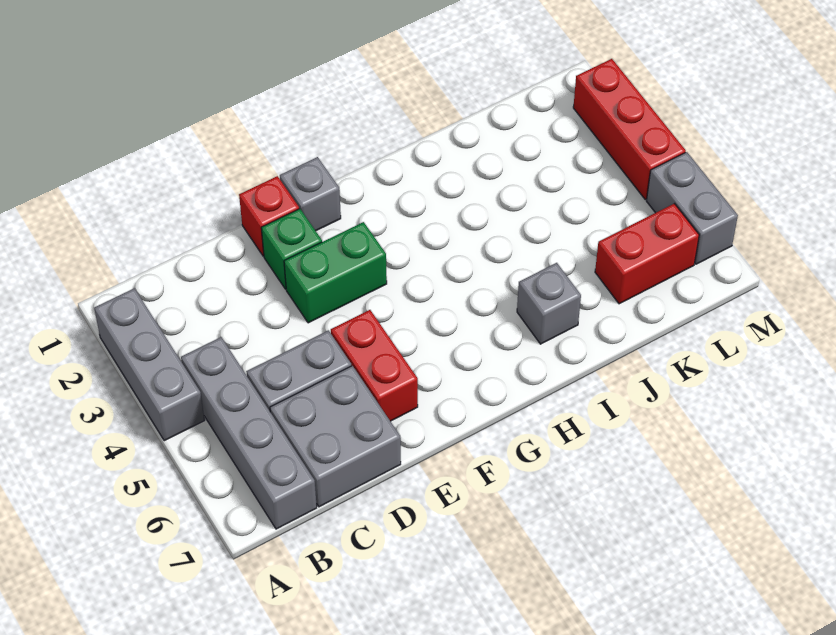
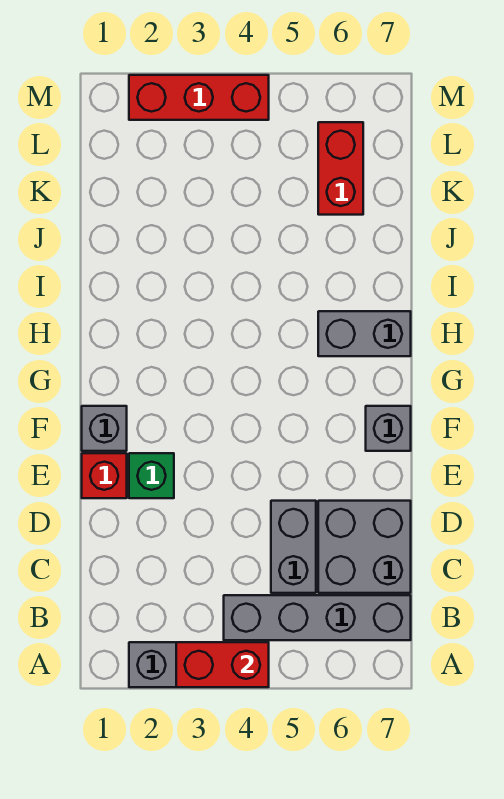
green brick E3:F3 level 1 -> none
red brick E5:E6 level 1 -> red brick A3:A4 level 2
grey brick I6 level 1 -> grey brick F7 level 1
grey brick M5:M6 level 1 -> grey brick H6:H7 level 1

